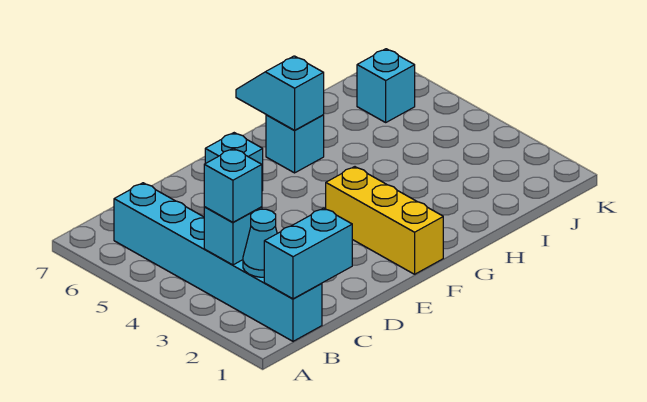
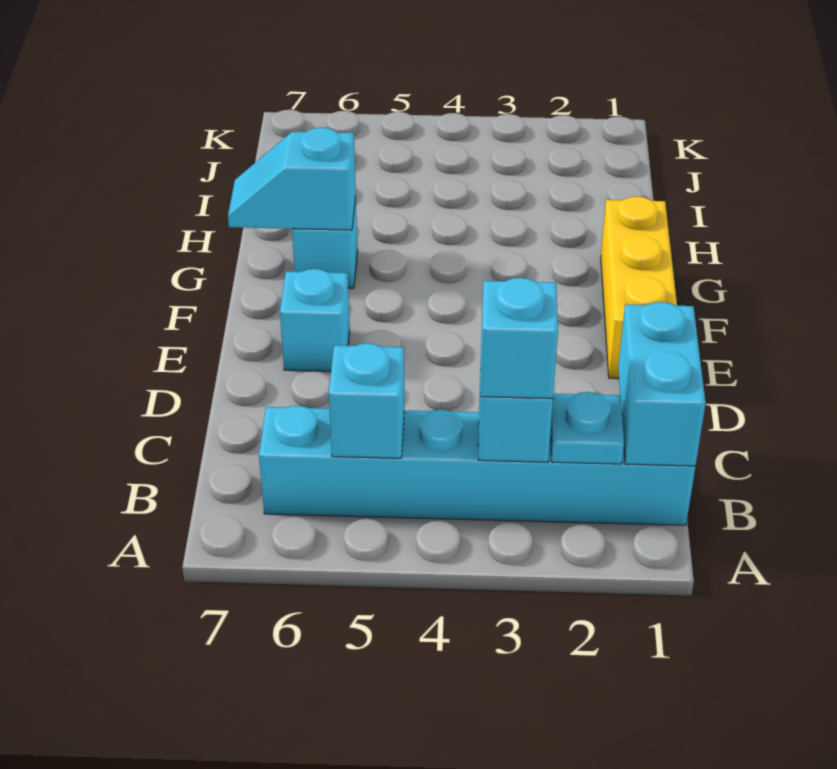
cyan cone B2 level 2 -> cyan plate B2 level 2
yellow brick F1:F3 level 1 -> yellow brick E1:G1 level 1
cyan brick J6 level 1 -> cyan brick B5 level 2

